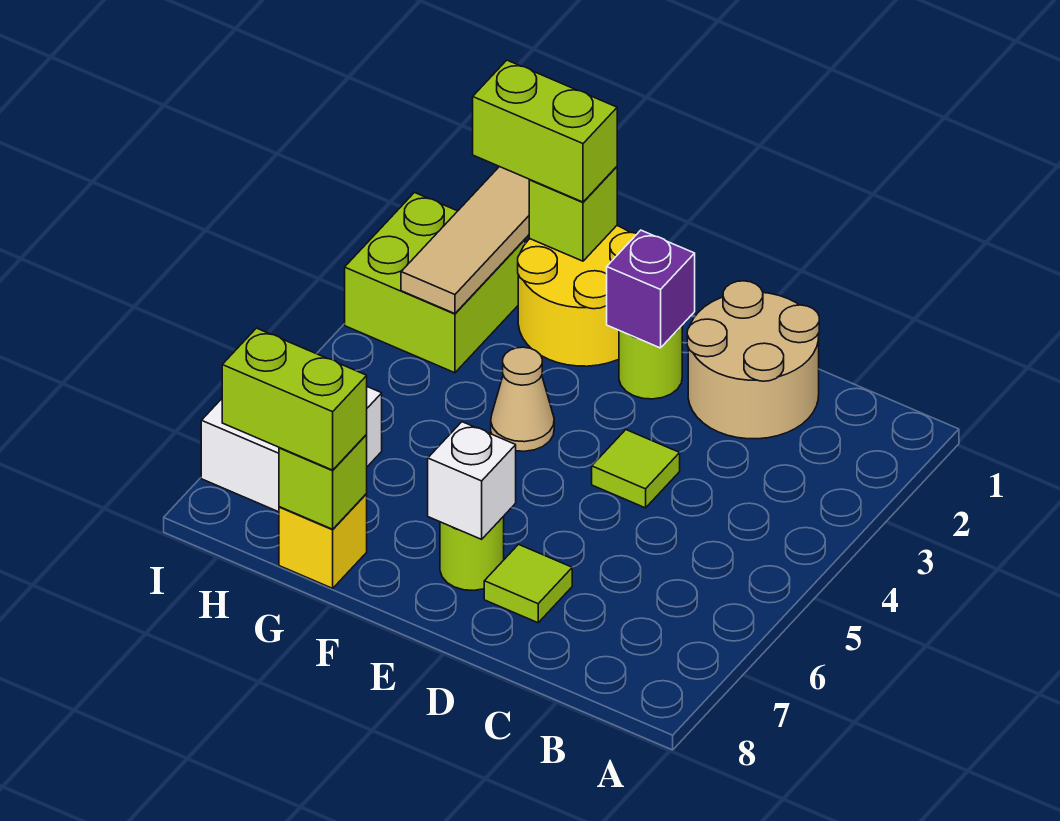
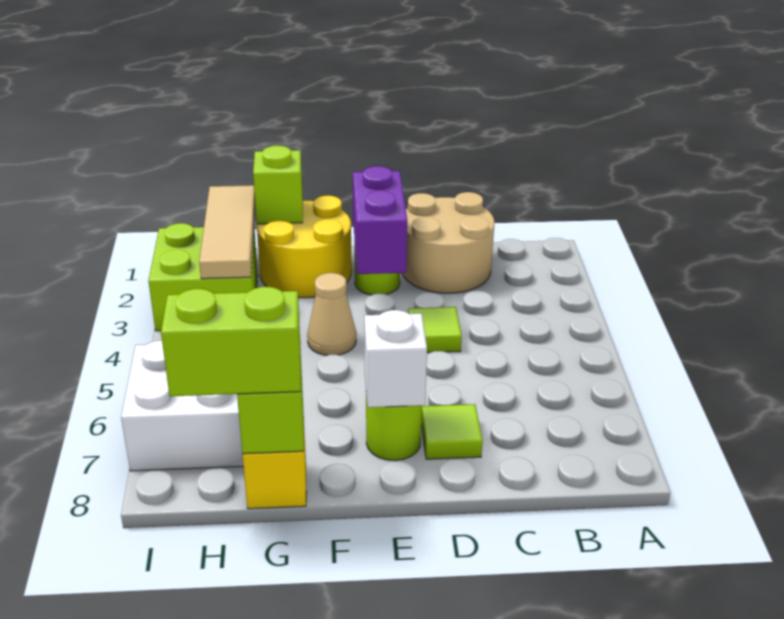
purple brick E2 level 2 -> purple brick E2:E3 level 2
lime brick G1:H1 level 3 -> none

